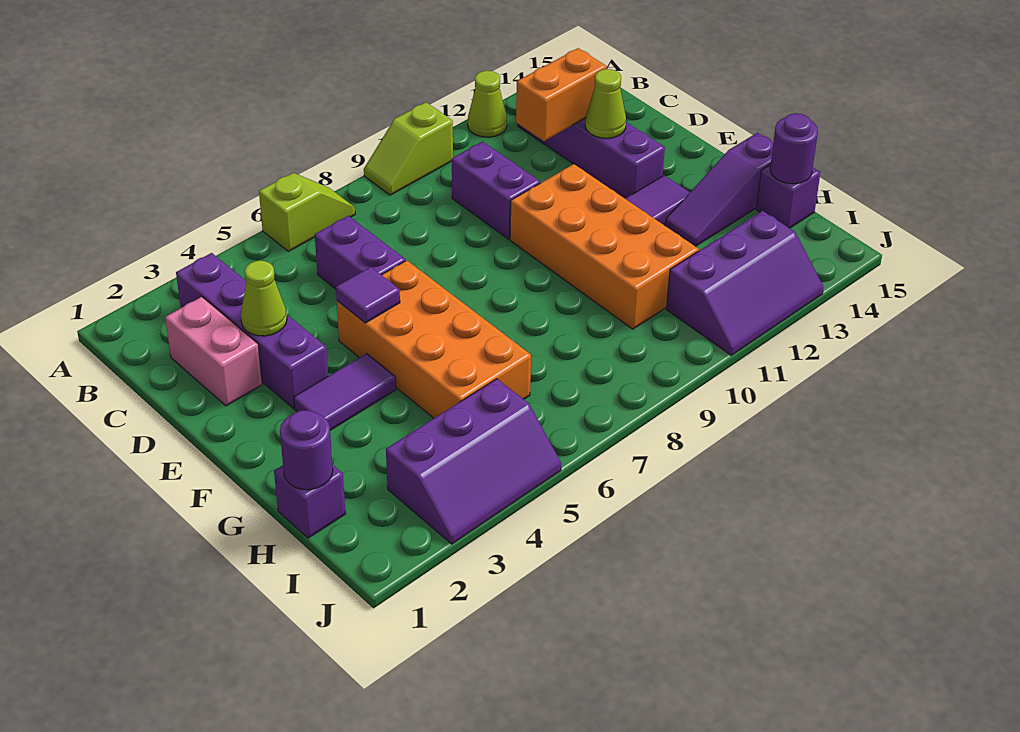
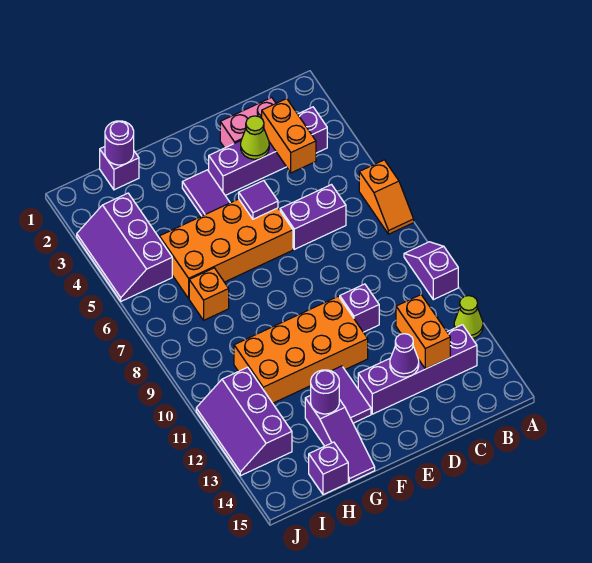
lime slope A6:A7 level 1 top 6 -> orange slope A6:A7 level 1 top 6
lime slope A9:A10 level 1 top 10 -> purple slope A9:A10 level 1 top 10
none -> orange brick C3:C4 level 2
purple brick C10:D10 level 1 -> purple brick D10 level 1
lime cone D13 level 2 -> purple cone D13 level 2
purple slope G13:G15 level 1 top 15 -> purple slope G13:G15 level 1 top 13
none -> orange brick H7 level 1
purple round brick H15 level 2 -> purple round brick G13 level 2

